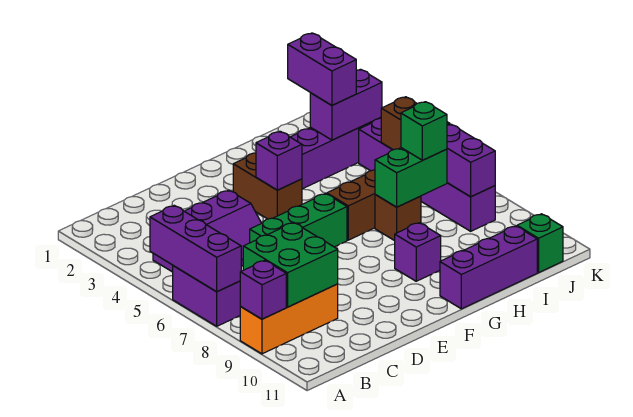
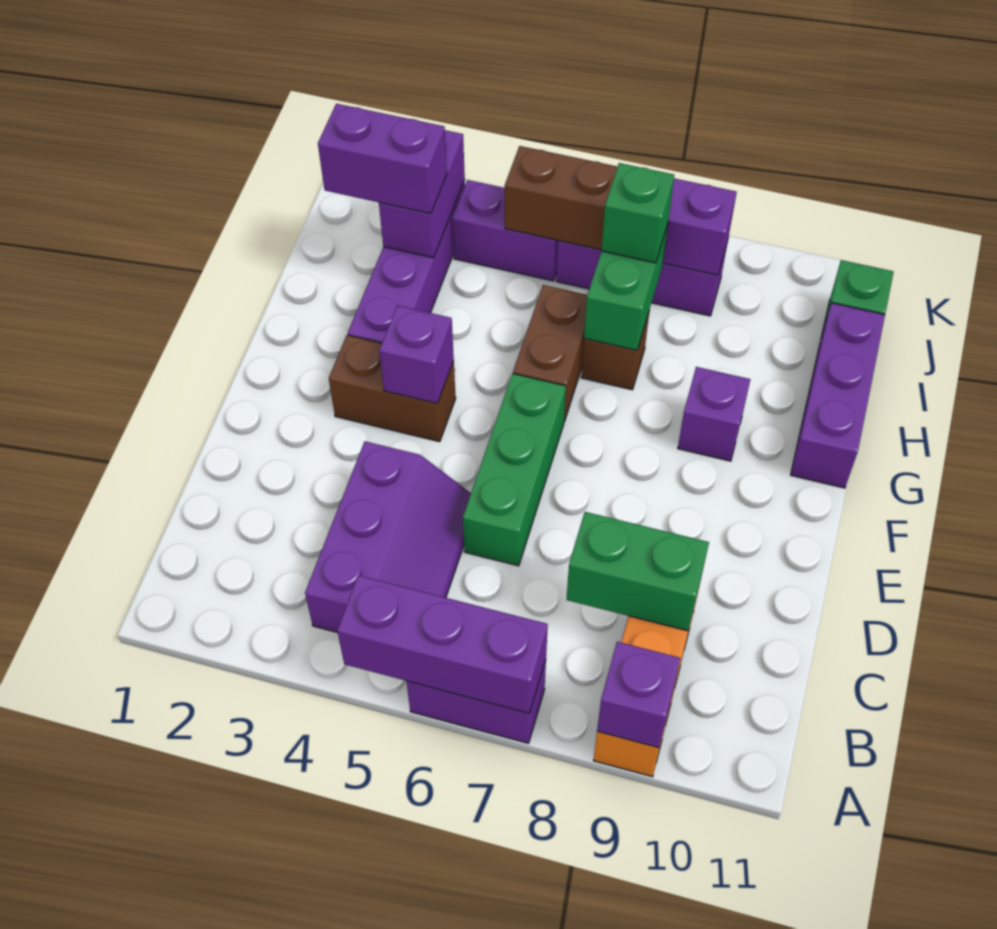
green brick B8:C9 level 2 -> green brick C8:C9 level 2

